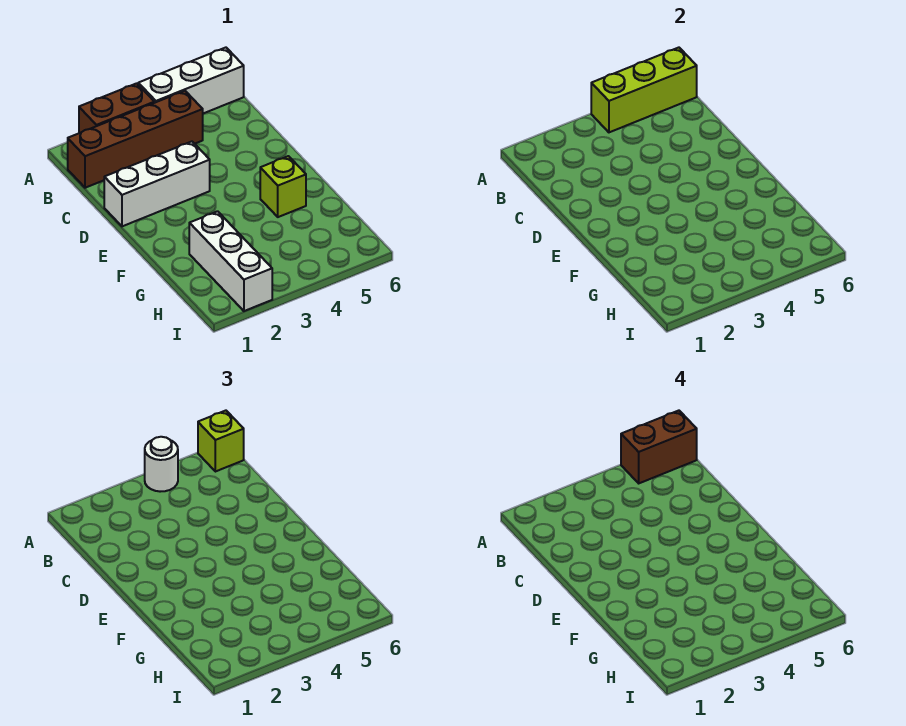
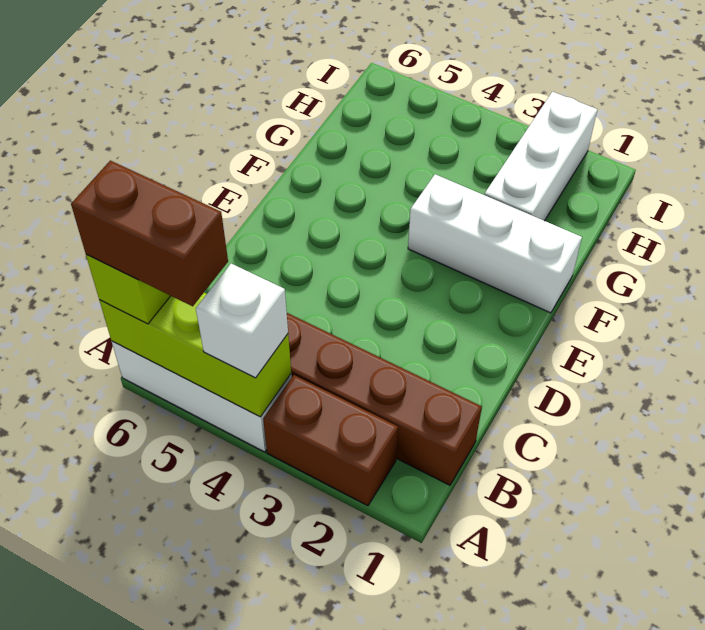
white round brick A4 level 3 -> white brick A4 level 3
white brick D1:D3 level 1 -> white brick F1:F3 level 1
lime brick F5 level 1 -> none

